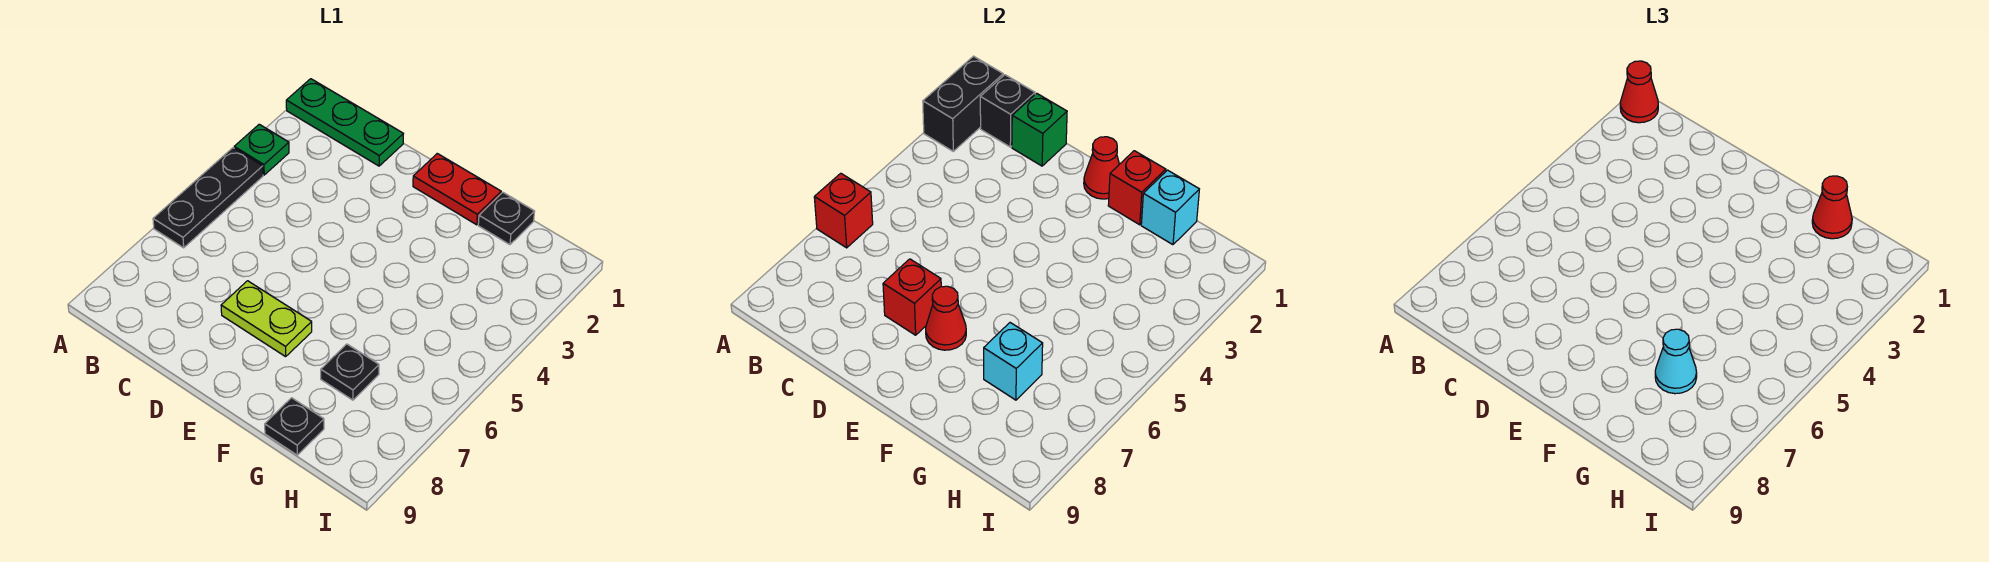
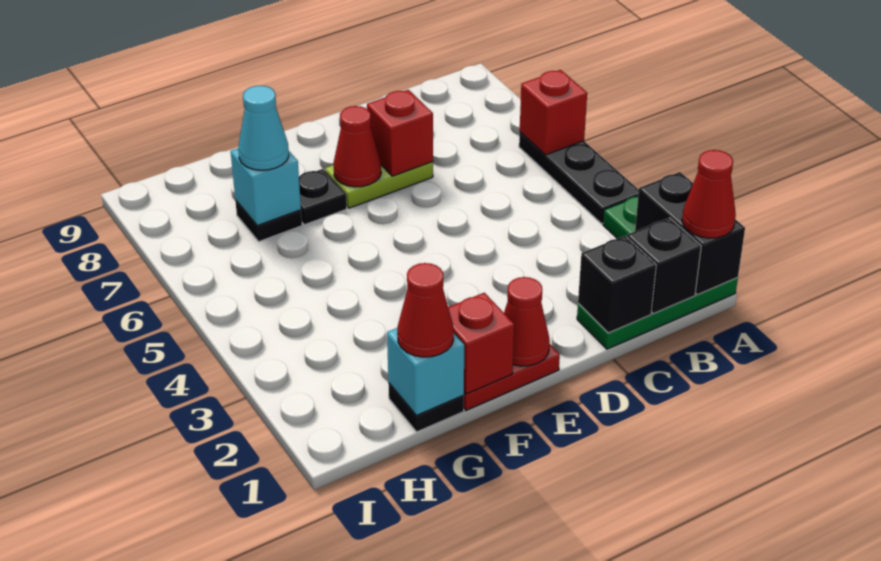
green brick C1 level 2 -> black brick C1 level 2
black plate G9 level 1 -> black plate F7 level 1

